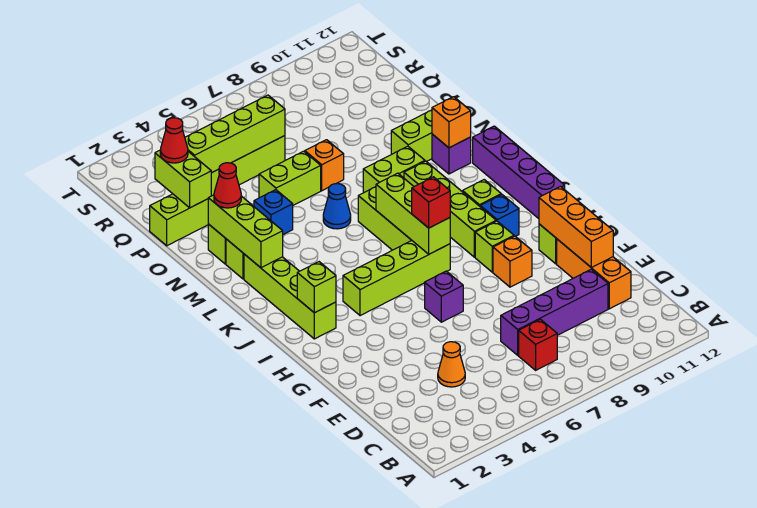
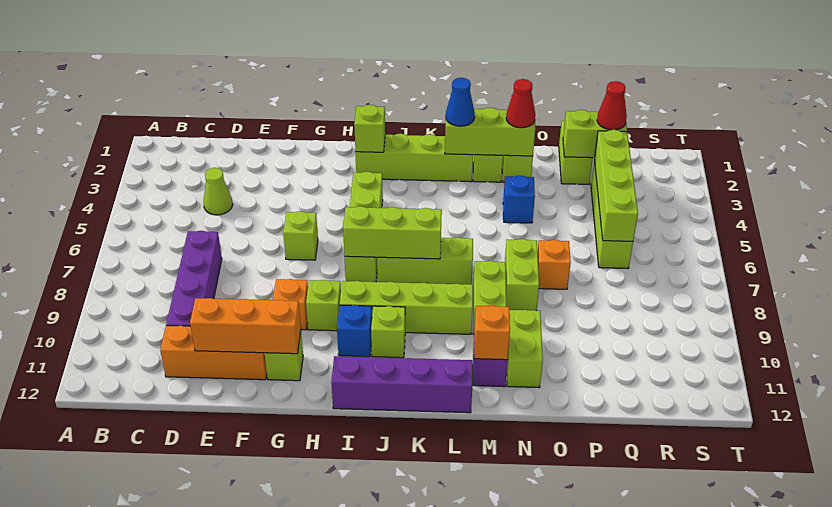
red brick C7 level 1 -> none
orange cone D4 level 1 -> lime cone D4 level 1
purple brick G6 level 1 -> lime brick G6 level 1
red brick I7 level 3 -> none
blue cone M6 level 1 -> blue cone L2 level 3
lime brick O5:O6 level 1 -> lime brick N7:N8 level 1

